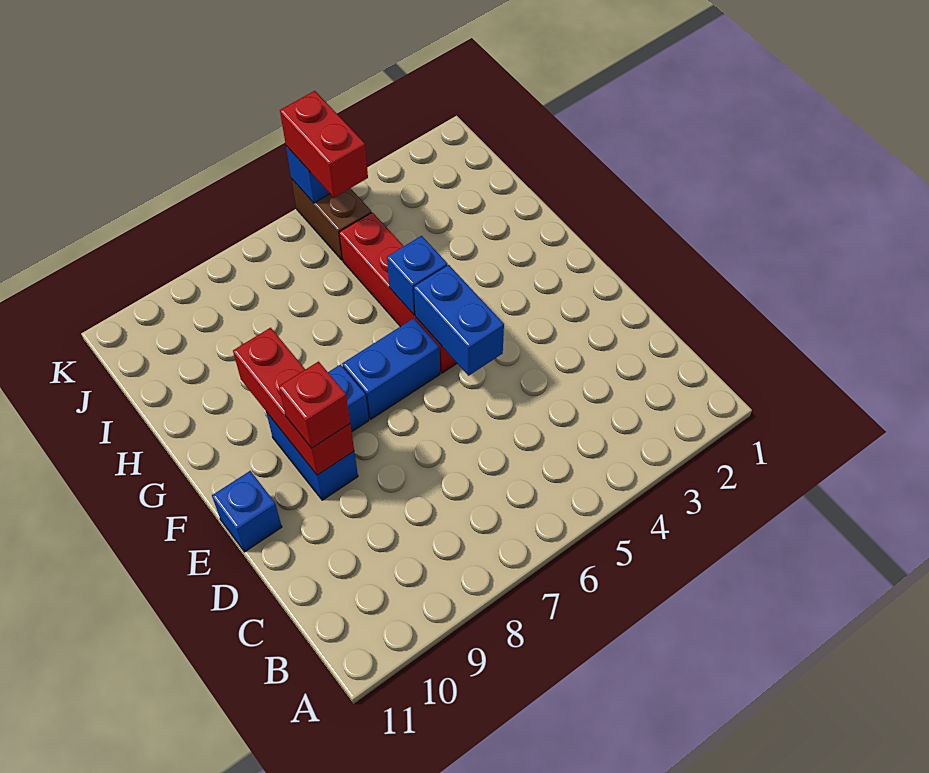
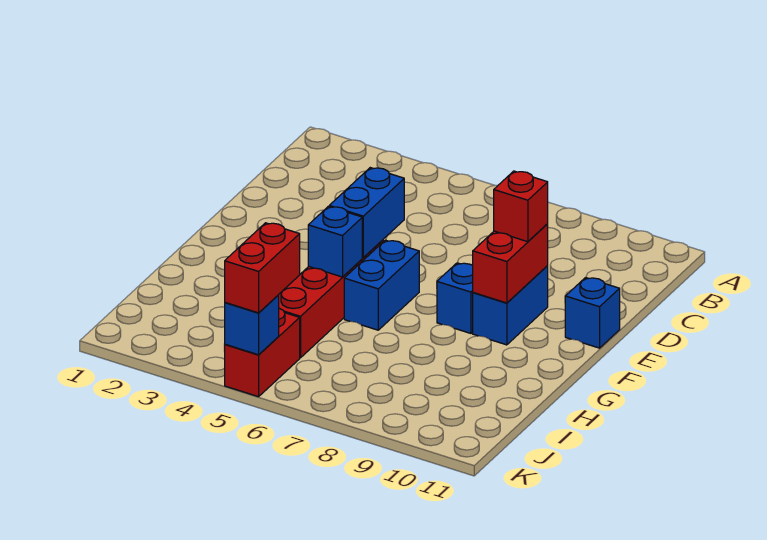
red brick E9:G9 level 2 -> red brick E9:F9 level 2
blue brick F6:F7 level 1 -> blue brick F6:G6 level 1
brown brick J5:K5 level 1 -> red brick J5:K5 level 1

